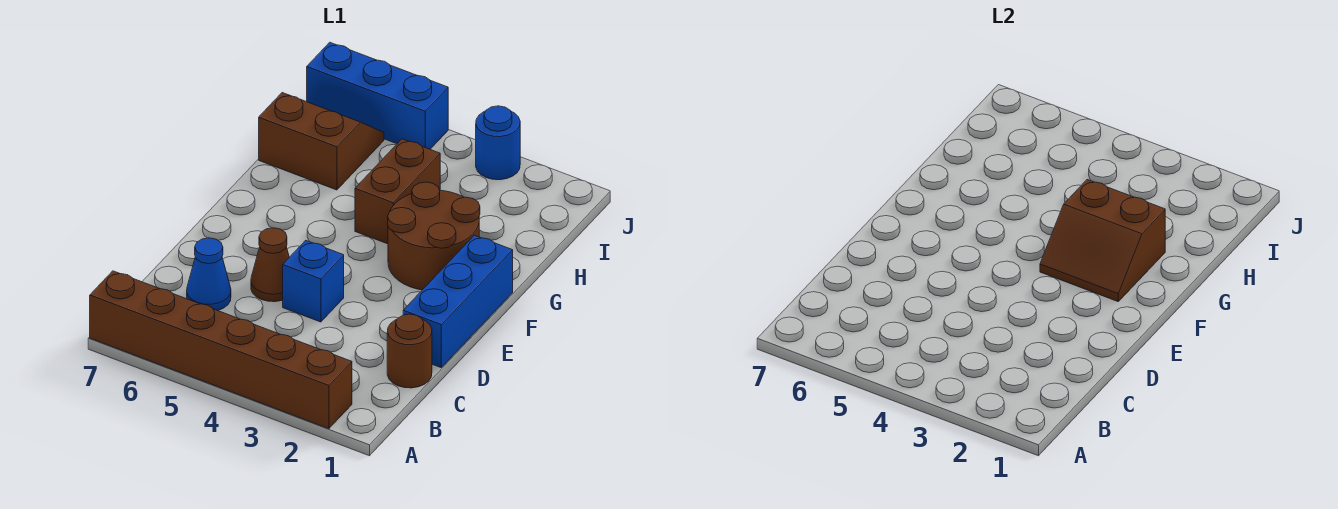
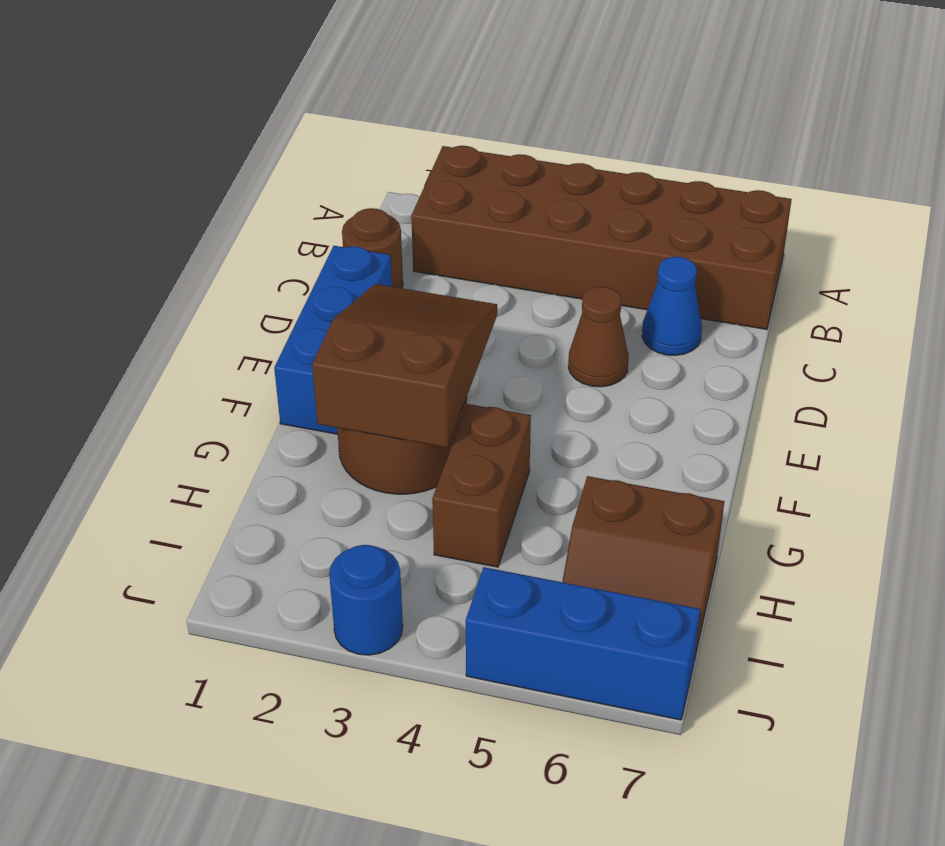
brown brick A2:A7 level 1 -> brown brick A2:B7 level 1
blue brick D4 level 1 -> none
brown slope F2:G3 level 2 top G -> brown slope E2:G3 level 2 top G

